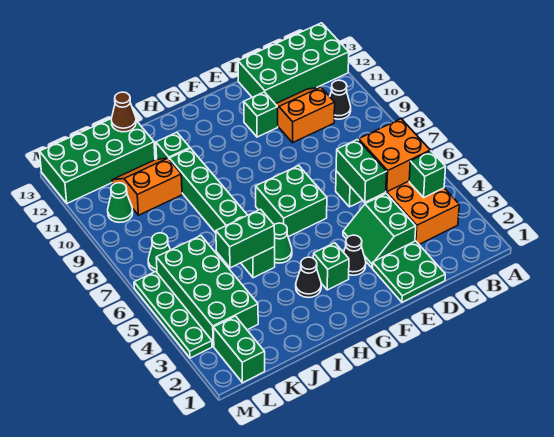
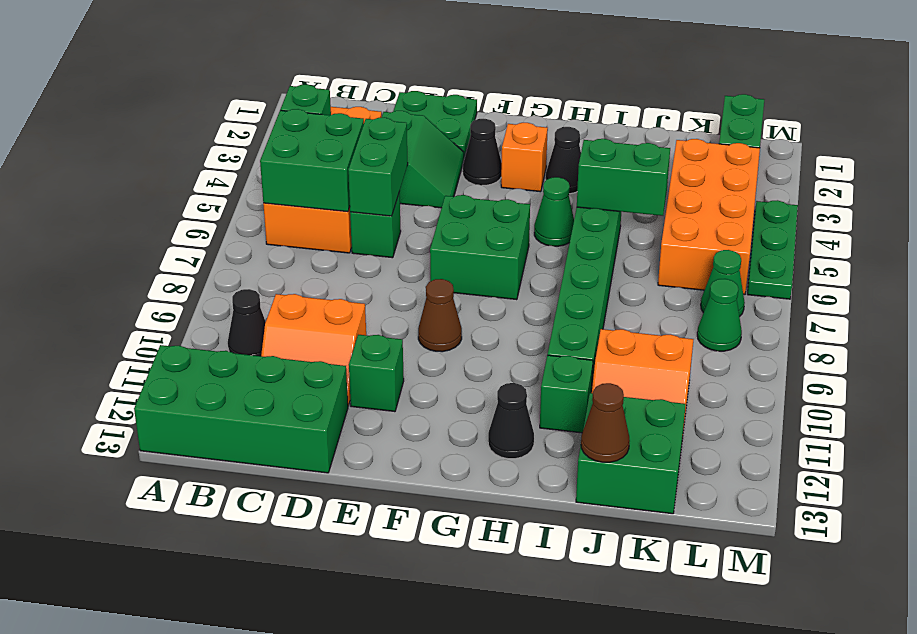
orange brick B5:C6 level 2 -> green brick B5:C6 level 2
none -> brown cone F9 level 1
green brick G3 level 1 -> orange brick G3 level 1
none -> black cone H12 level 1
green brick J12:M13 level 1 -> green brick J12:K13 level 1
green brick K3:L6 level 1 -> orange brick K3:L6 level 1
green cone L10 level 1 -> green cone L8 level 1
green plate M3:M6 level 1 -> green plate M4:M6 level 1

